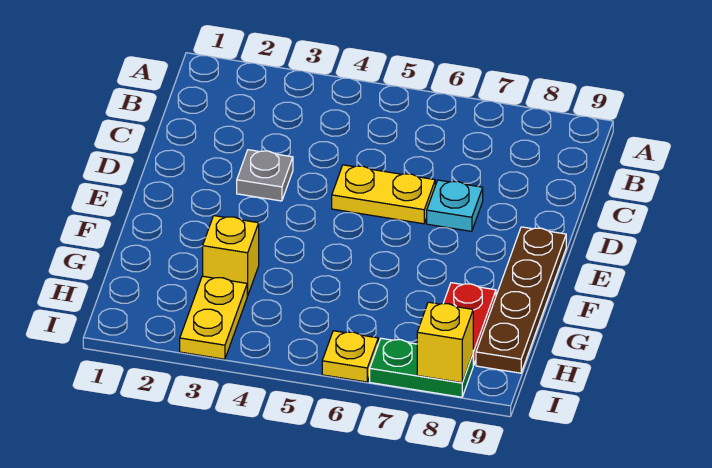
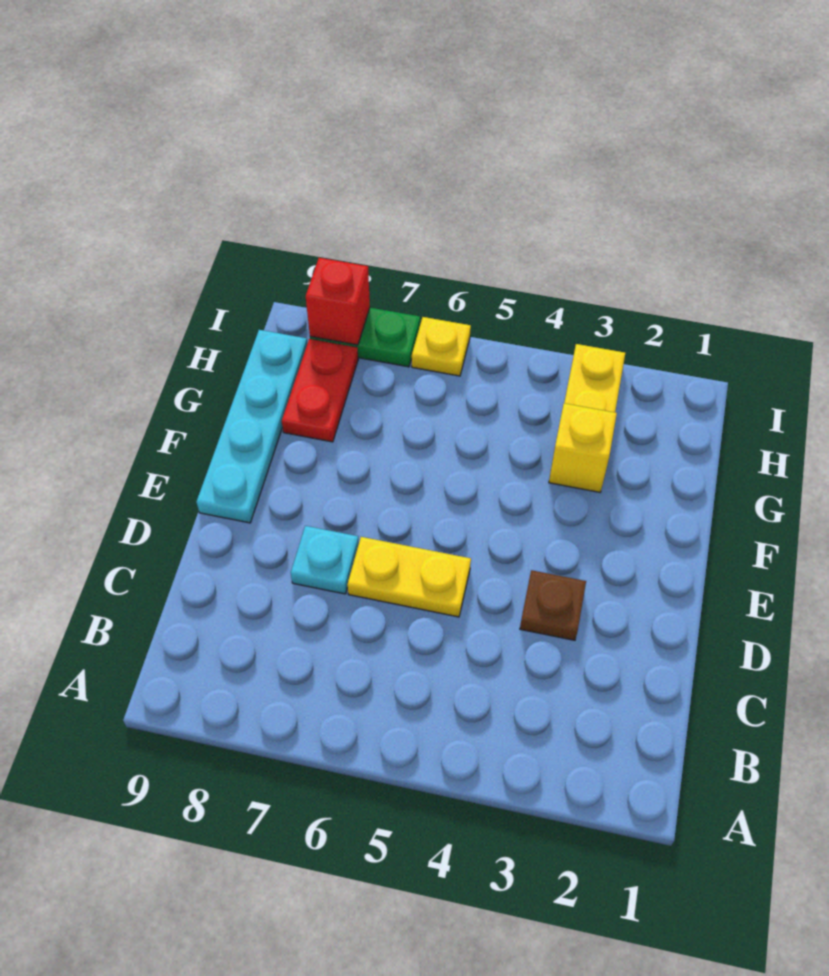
grey plate D3 level 1 -> brown plate D3 level 1
brown plate E9:H9 level 1 -> cyan plate E9:H9 level 1
yellow brick I8 level 2 -> red brick I8 level 2

